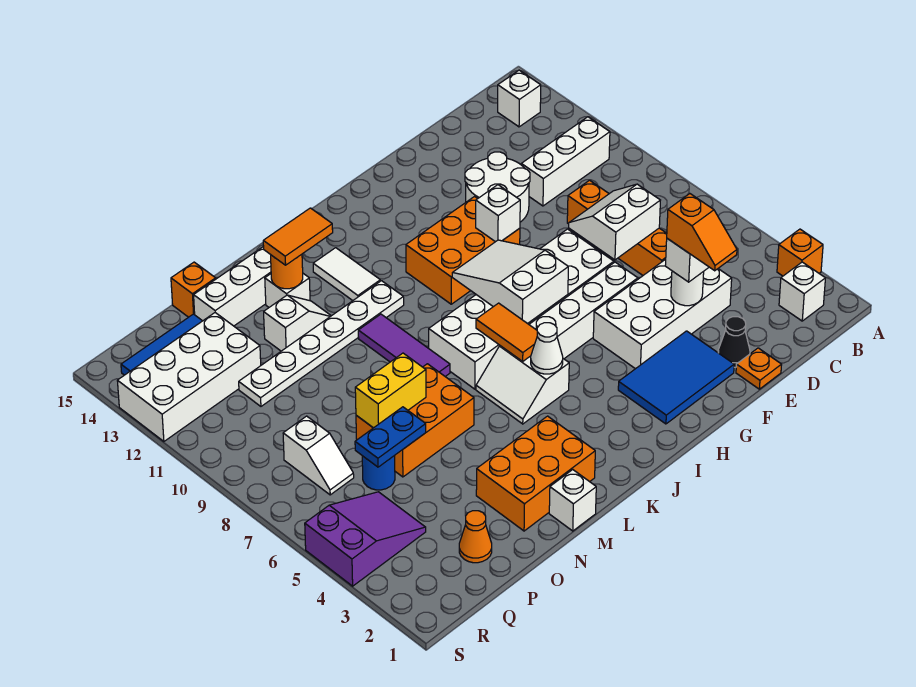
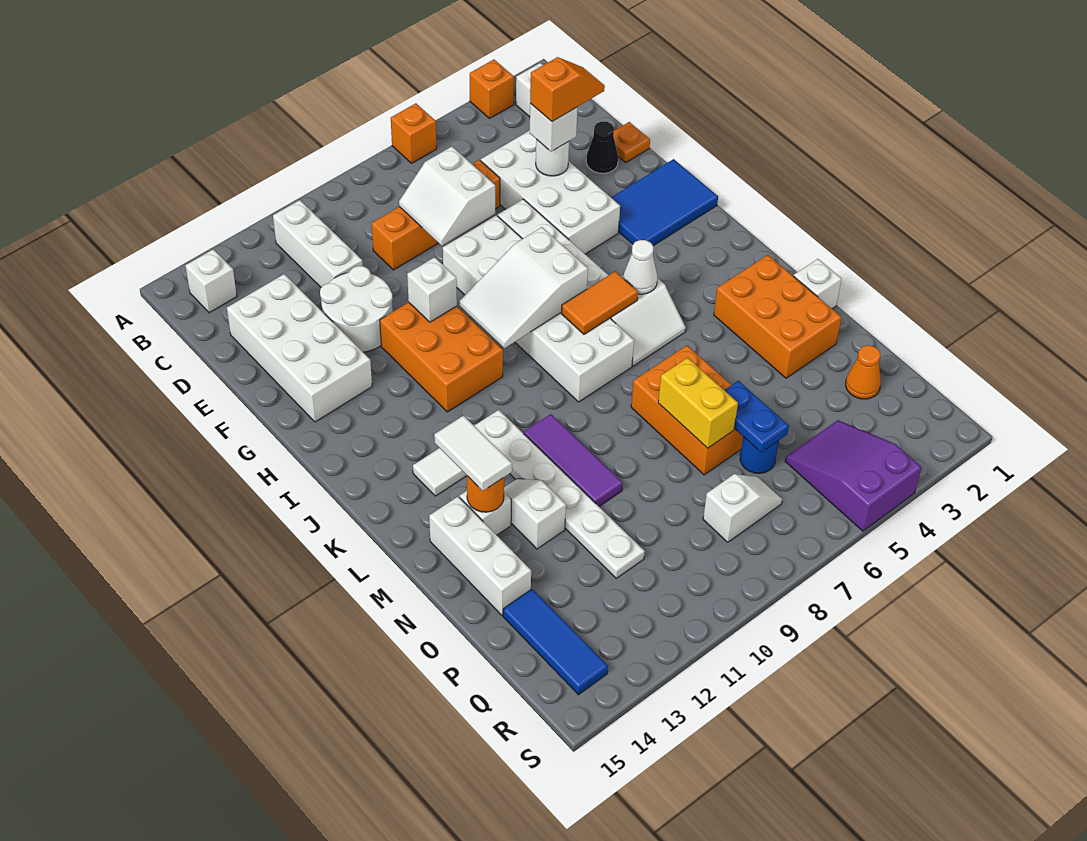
blue tile F2:H3 level 1 -> blue tile G1:H3 level 1
purple tile L8:L10 level 1 -> purple tile L10:N10 level 1
orange tile L13:M13 level 3 -> white tile L13:M13 level 3
orange brick O15 level 1 -> orange brick A6 level 1
white brick P12:S13 level 1 -> white brick D13:G14 level 1

